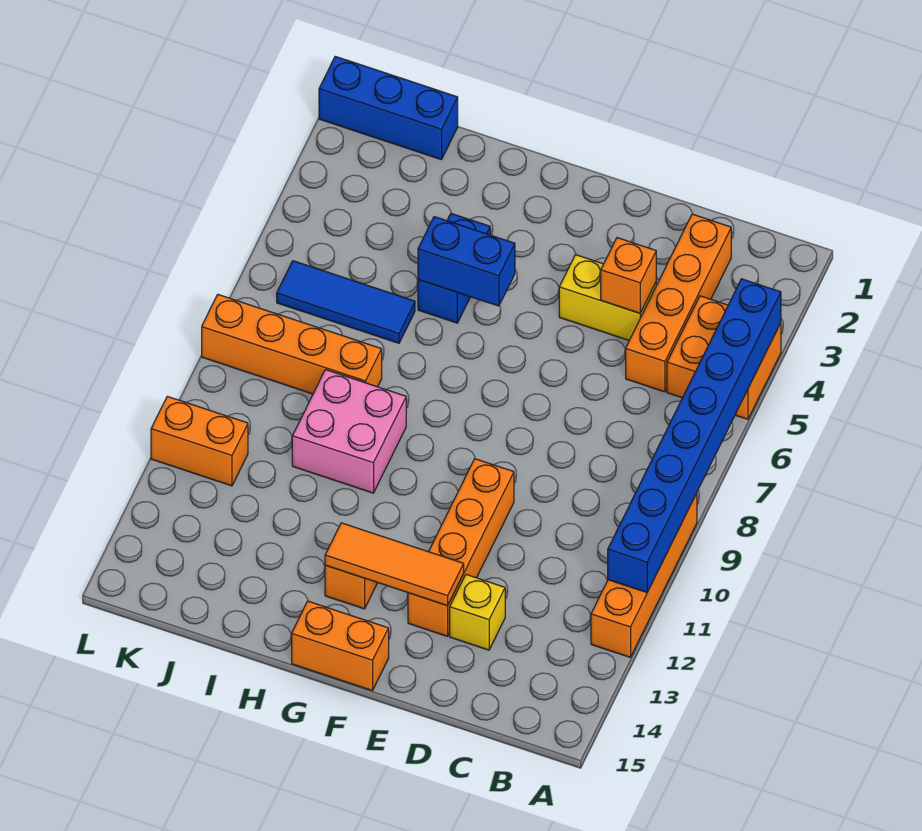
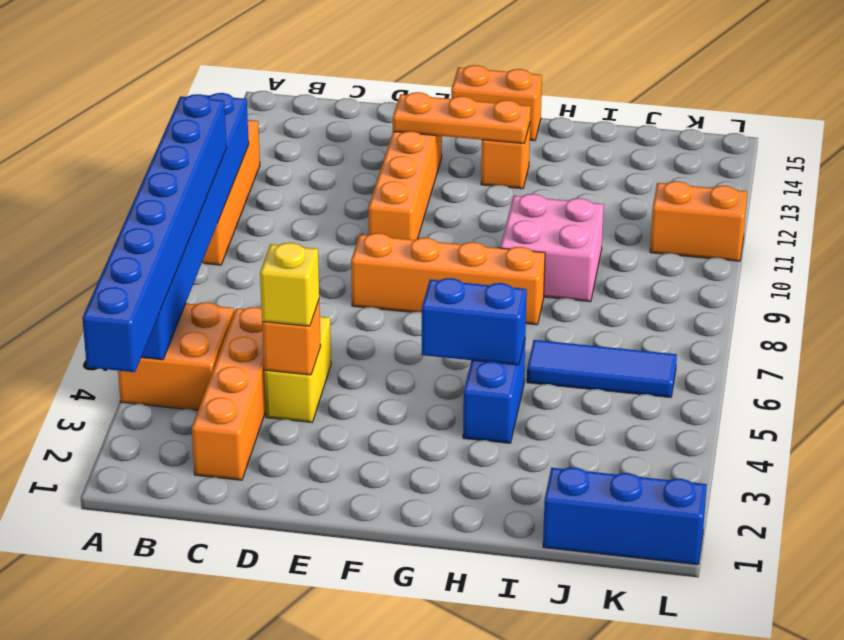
none -> blue brick A2:A9 level 3
yellow brick D4:E4 level 1 -> yellow brick D4:D5 level 1
yellow brick D13 level 1 -> yellow brick D4 level 3
orange tile E13:G13 level 2 -> orange plate E13:G13 level 2
orange brick I8:L8 level 1 -> orange brick E8:H8 level 1

